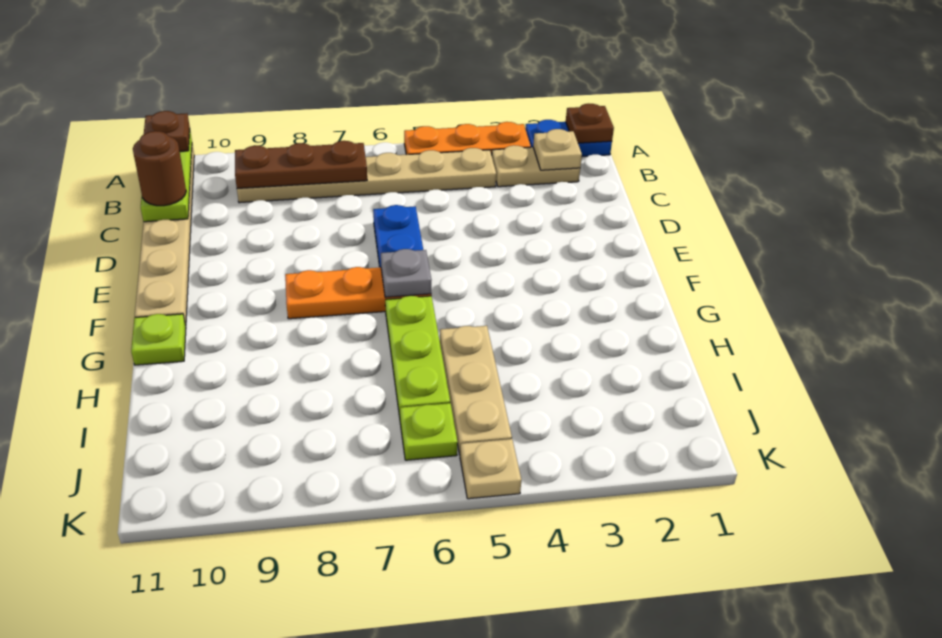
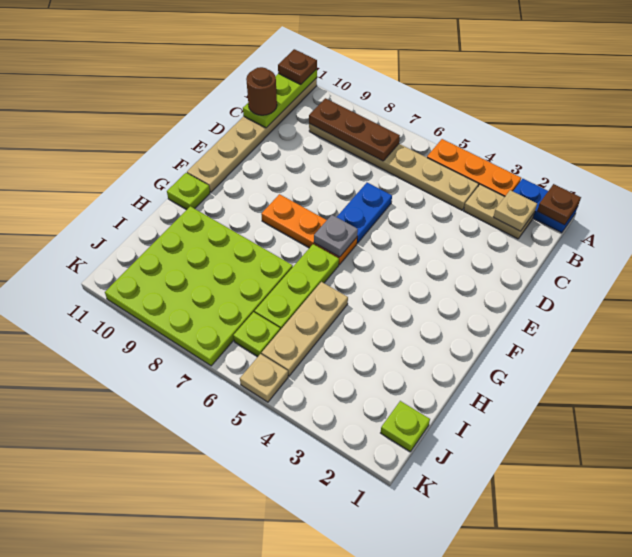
none -> lime plate H7:K10 level 1
none -> lime plate J1 level 1

